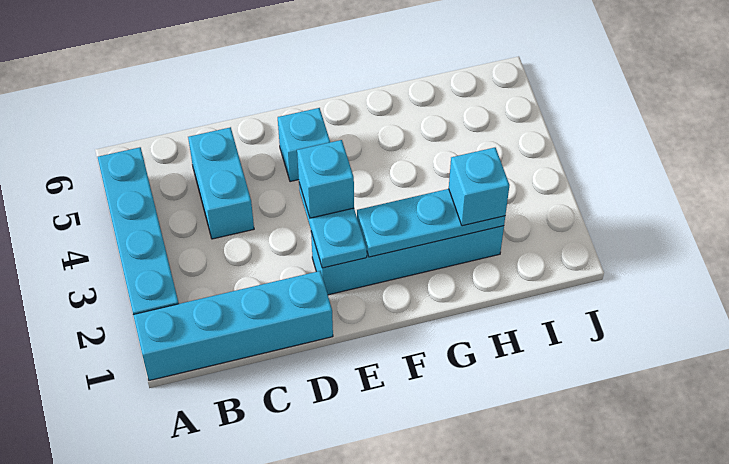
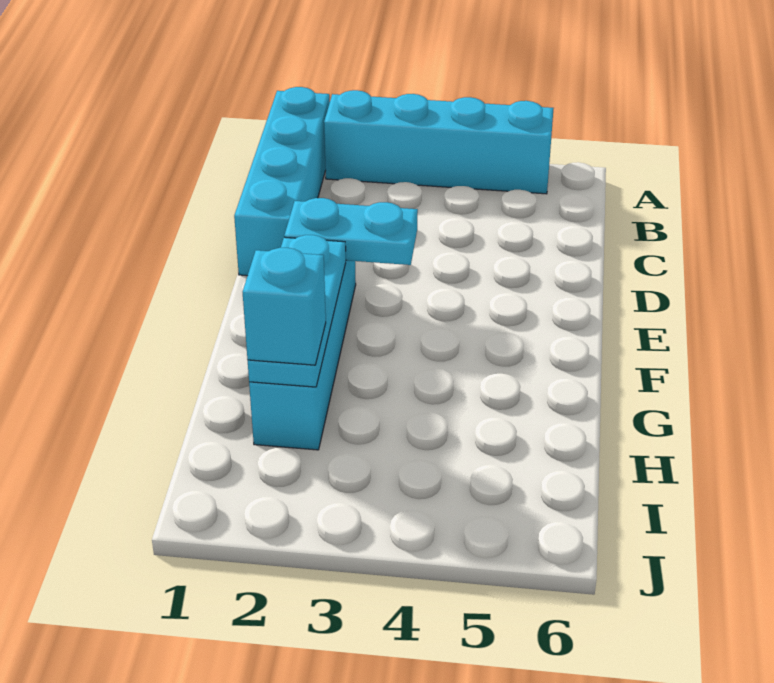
cyan brick C4:C5 level 1 -> none
cyan brick E3 level 3 -> none
cyan brick E5 level 1 -> none

